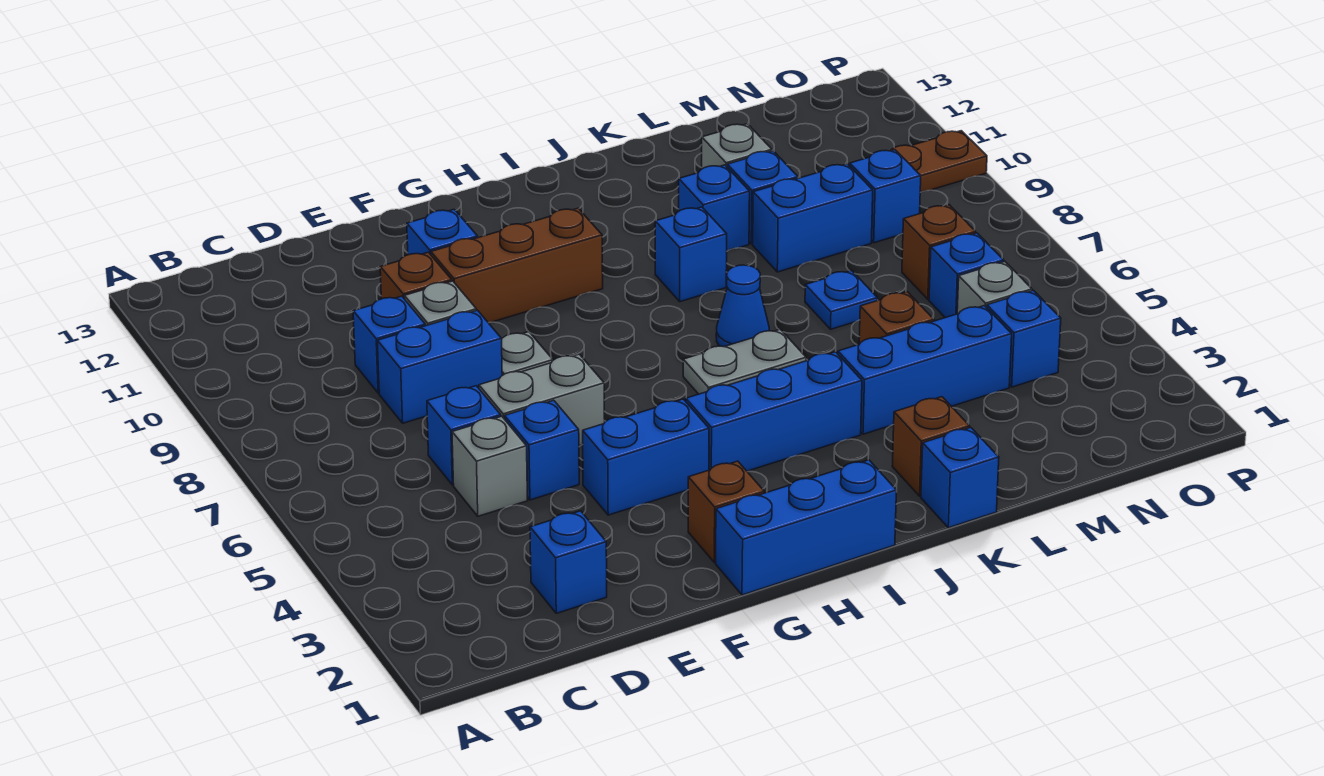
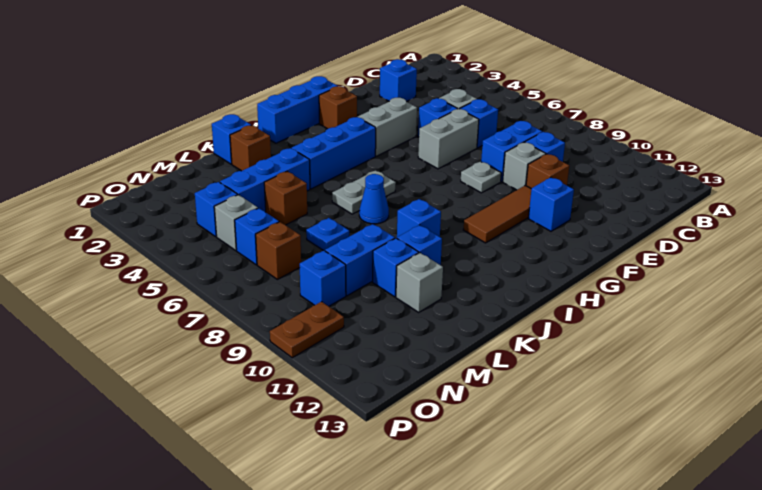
blue brick F4:G4 level 1 -> grey brick F4:G4 level 1
brown brick F10:H10 level 1 -> brown tile F10:H10 level 1

